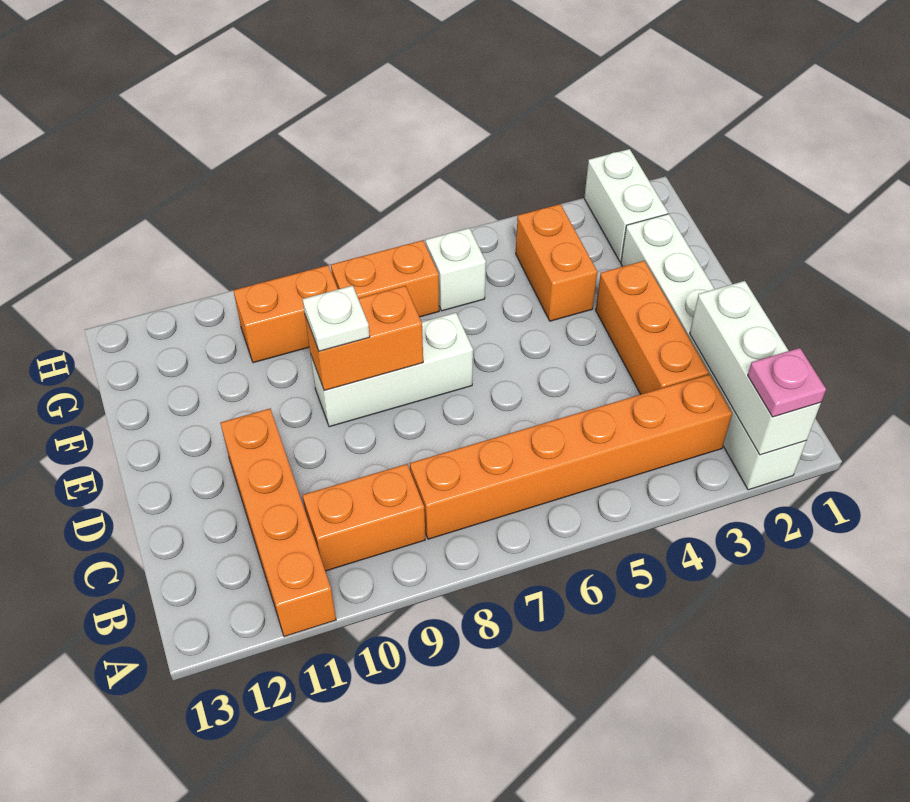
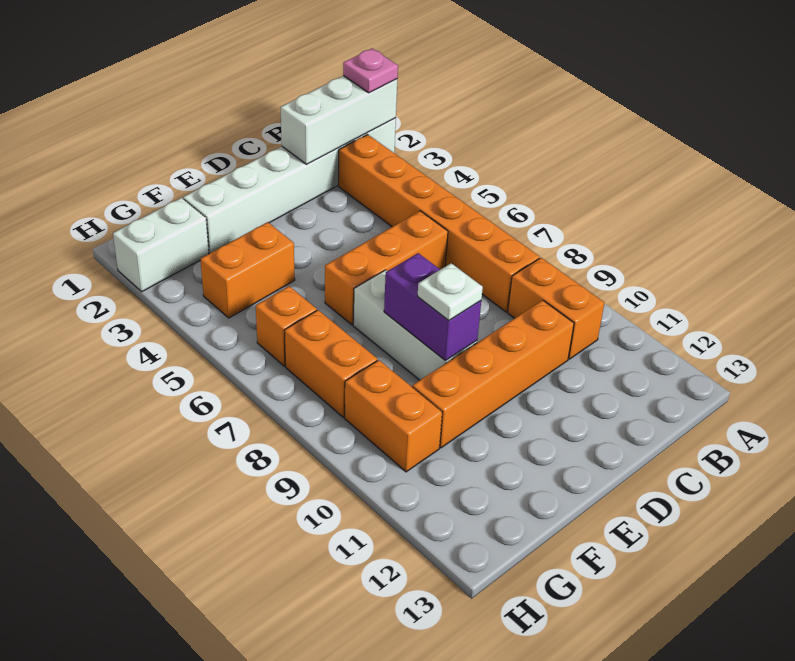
orange brick A11:D11 level 1 -> orange brick C10:F10 level 1
orange brick C3:E3 level 1 -> orange brick C6:E6 level 1
orange brick E8:E9 level 2 -> purple brick E8:E9 level 2
white brick G6 level 1 -> orange brick G6 level 1

